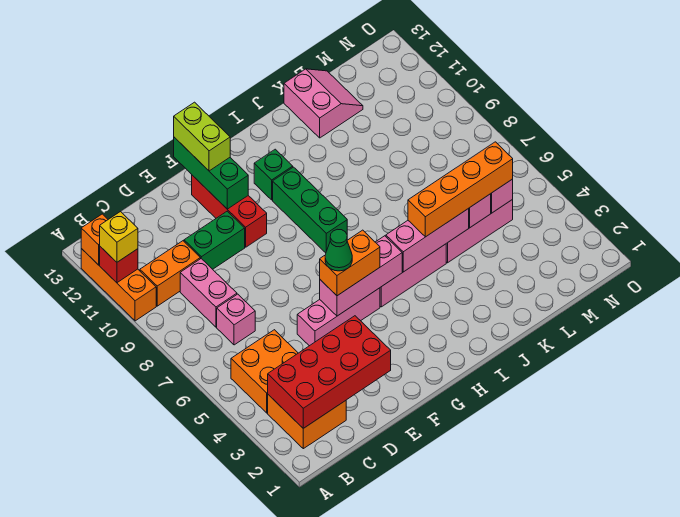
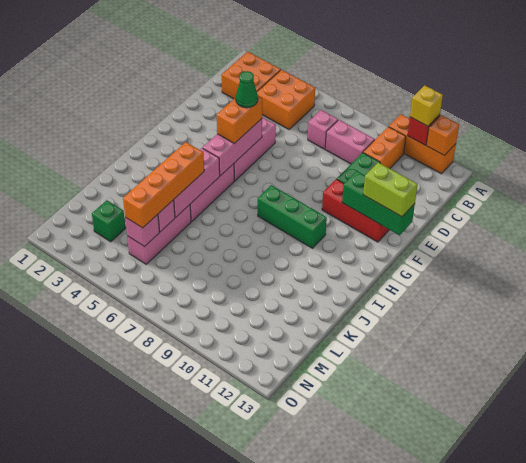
red brick B2:E3 level 2 -> none
green brick H11 level 1 -> green brick M3 level 1
pink slope K12:L13 level 1 top K -> none

